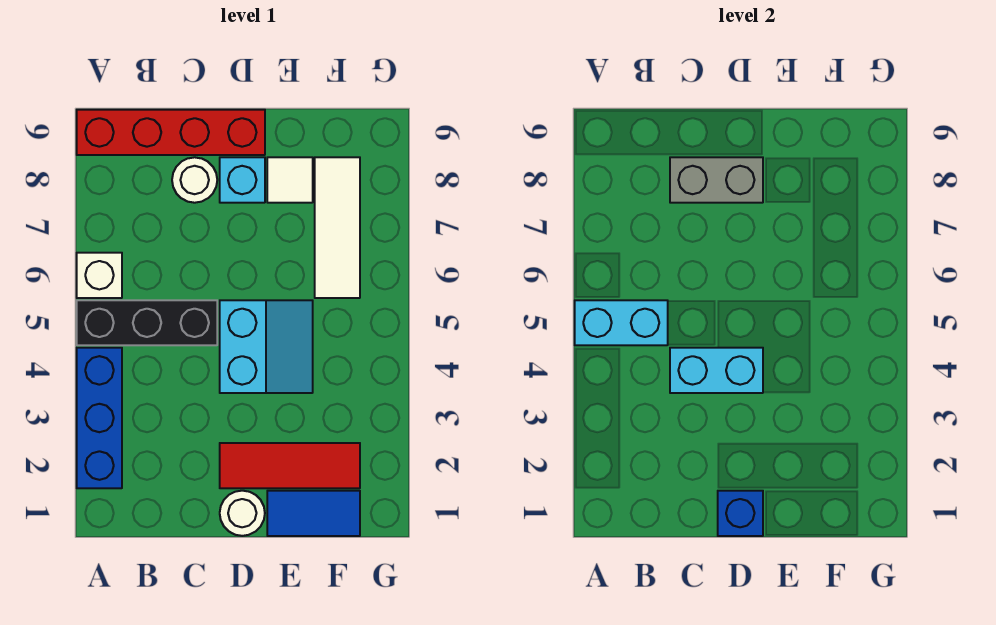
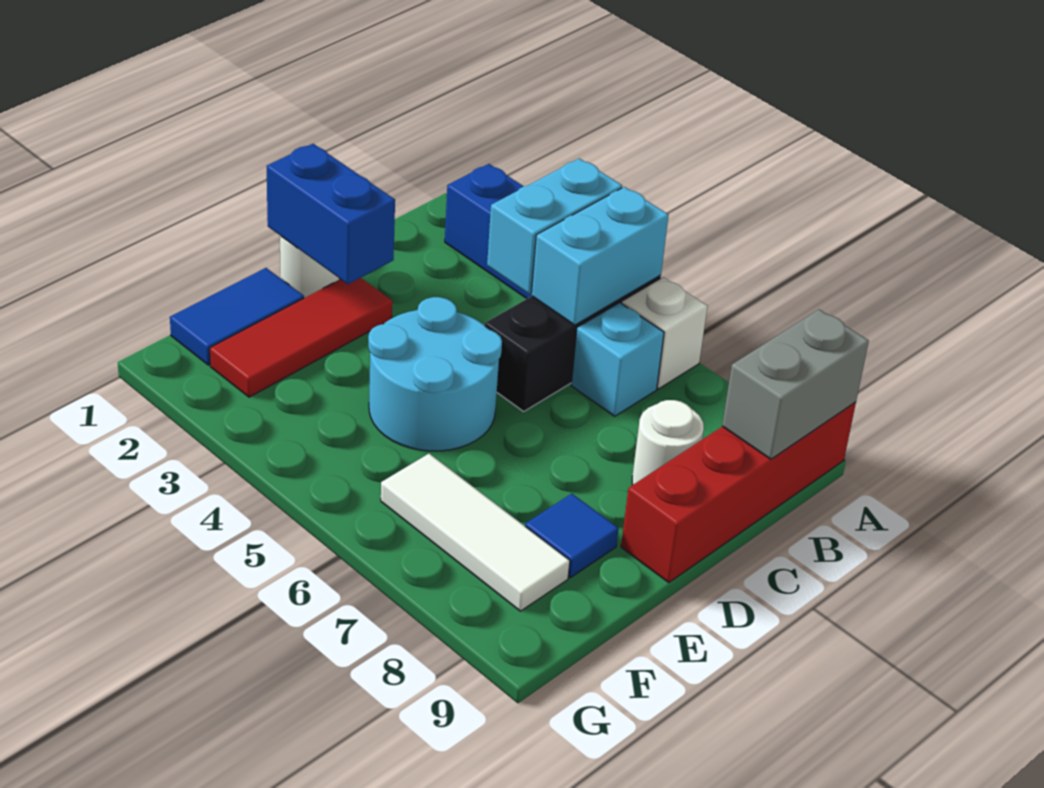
cyan brick C4:D4 level 2 -> cyan brick A4:B4 level 2
grey brick C8:D8 level 2 -> grey brick A9:B9 level 2
blue brick D1 level 2 -> blue brick D1:D2 level 2
cyan slope D4:E5 level 1 top D -> cyan round brick D4:E5 level 1
cyan brick D8 level 1 -> cyan brick B6 level 1
white tile E8 level 1 -> blue tile E8 level 1

